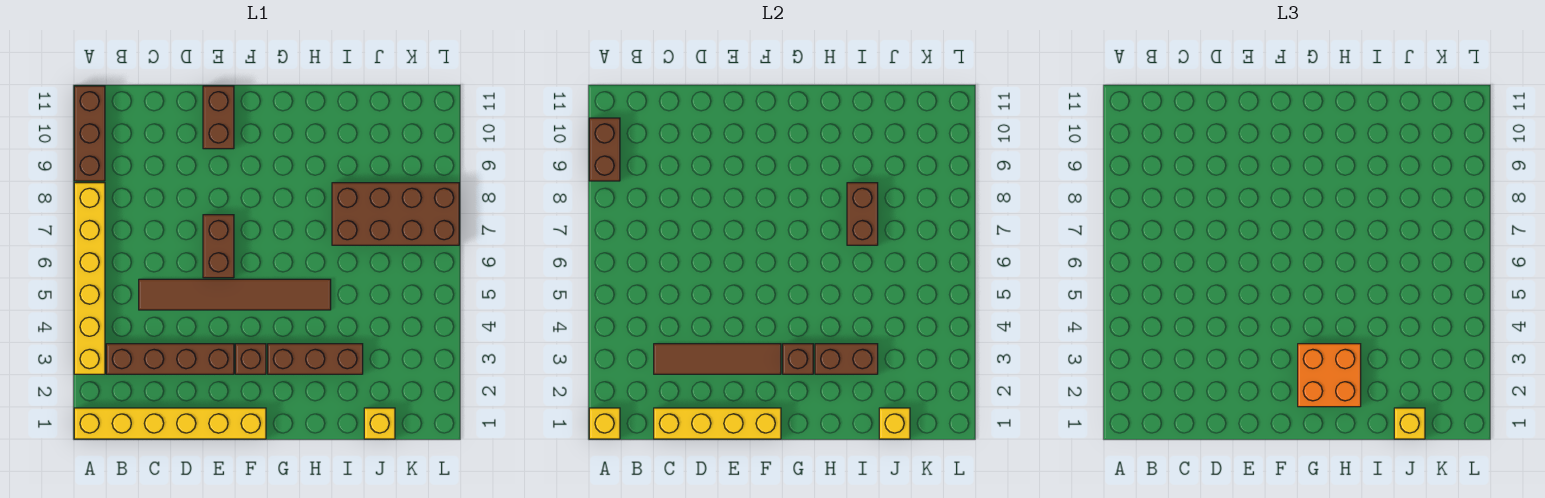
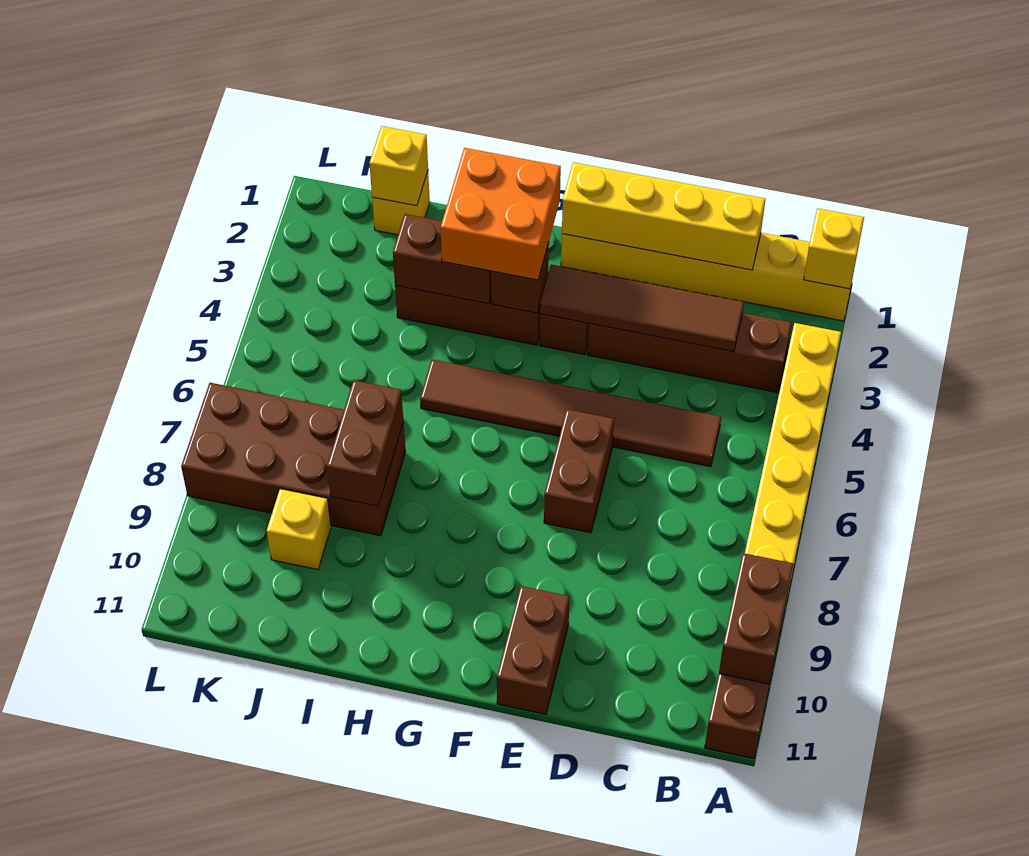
yellow brick J1 level 3 -> yellow brick J9 level 1

